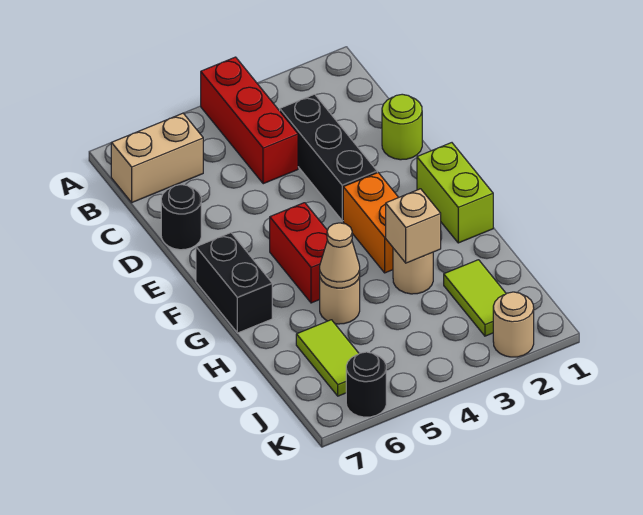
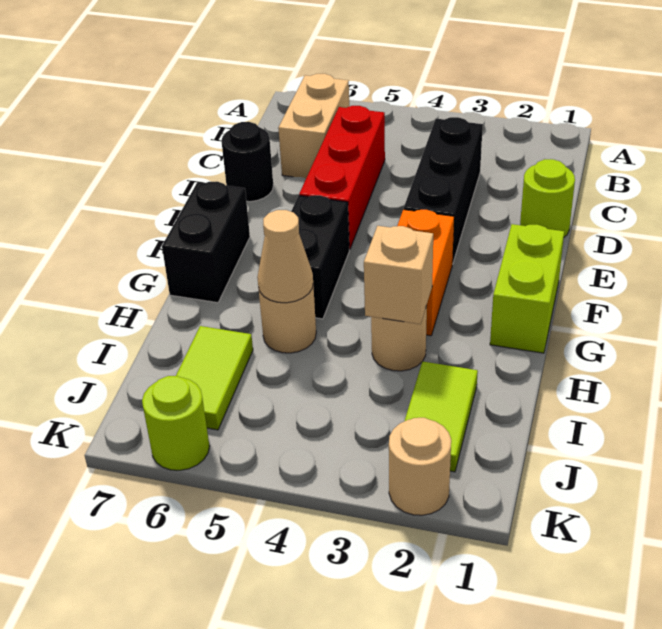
red brick A4:C4 level 1 -> red brick C5:E5 level 1
tan brick B6:B7 level 1 -> tan brick B6:C6 level 1
red brick F5:G5 level 1 -> black brick F5:G5 level 1
black round brick K6 level 1 -> lime round brick K6 level 1

